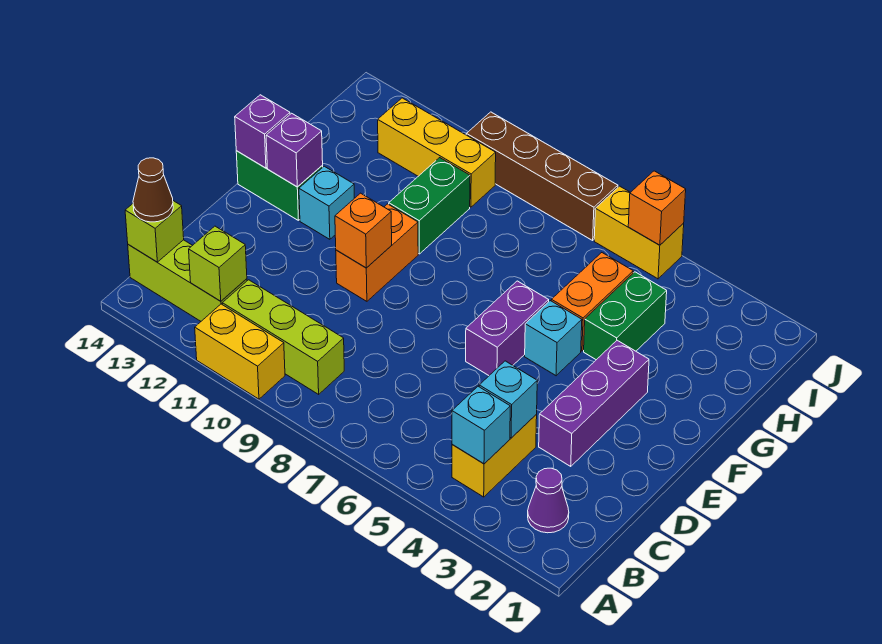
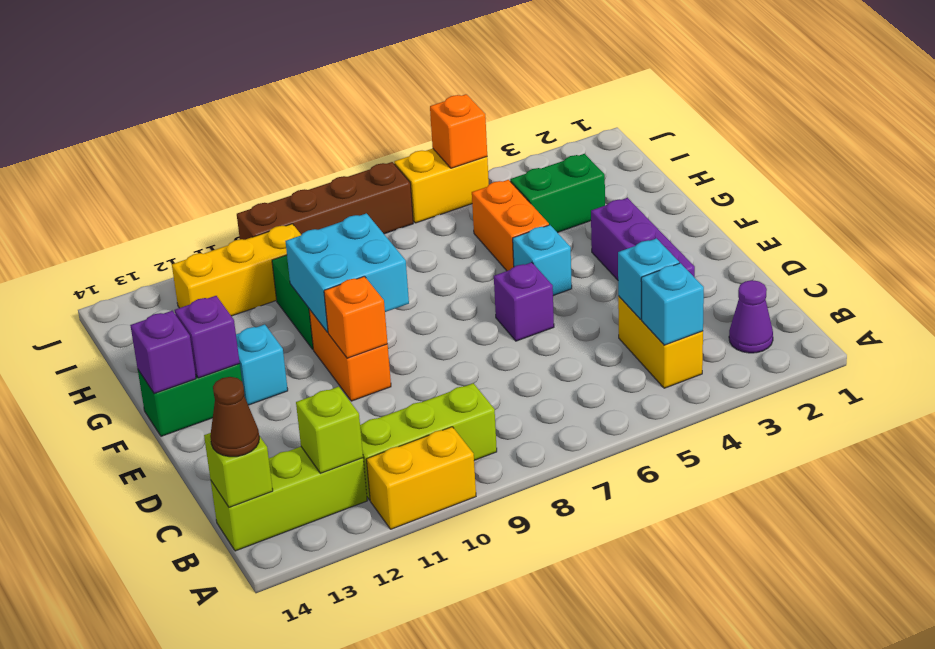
purple brick E6:F6 level 1 -> purple brick E6 level 1
none -> cyan brick F9:G10 level 2
green brick G4:H4 level 1 -> green brick H3:H4 level 1

